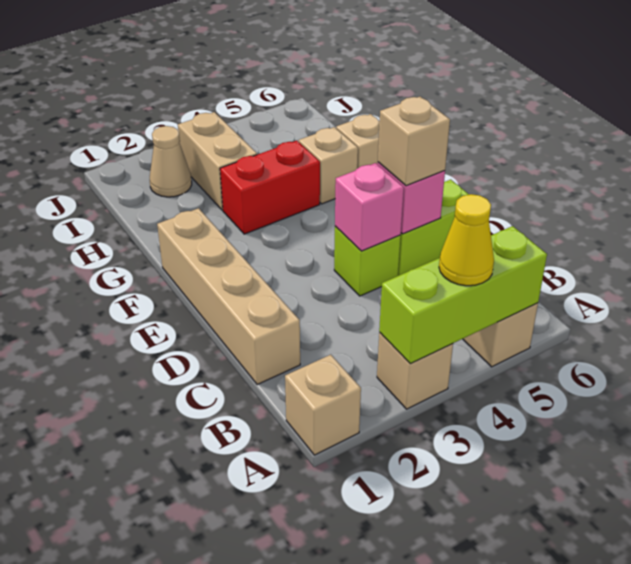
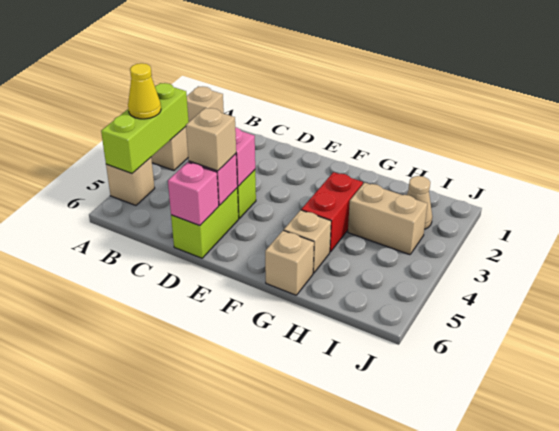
tan brick C1:F1 level 1 -> none
none -> pink brick D6 level 2

